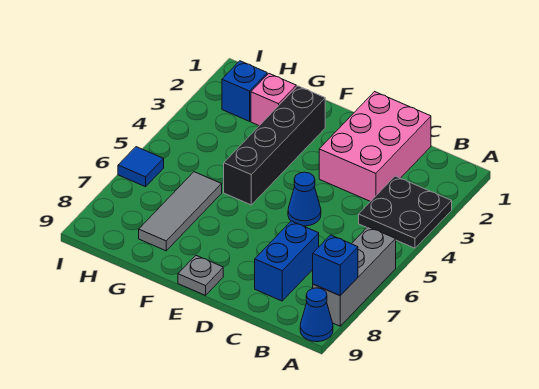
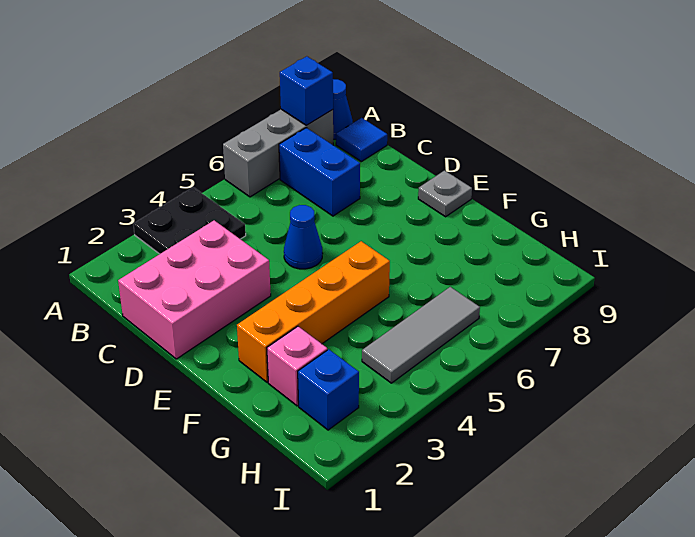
blue brick C7:C8 level 1 -> blue brick B7:C7 level 1
black brick F2:F5 level 1 -> orange brick F2:F5 level 1
grey tile G6:G8 level 1 -> grey tile H4:H6 level 1
blue tile I6 level 1 -> blue tile B9 level 1

